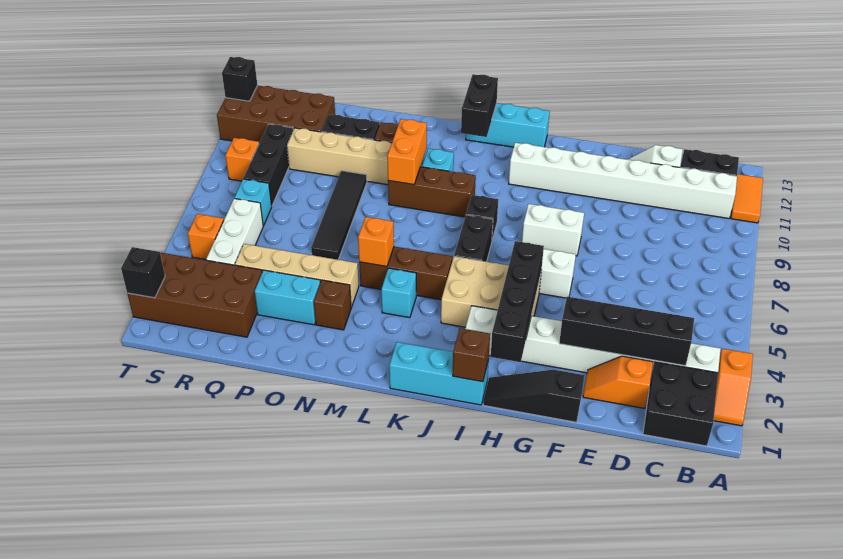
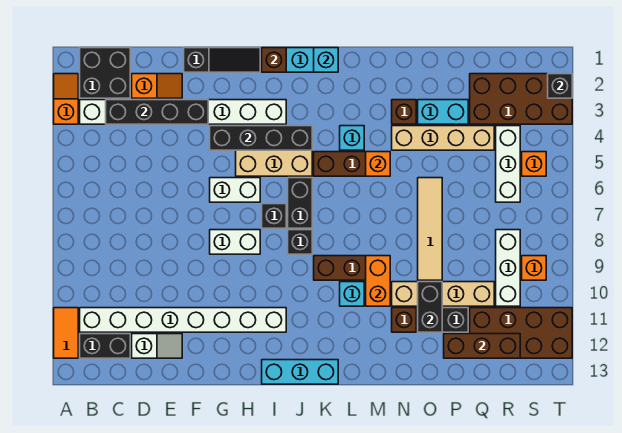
black brick H2:H5 level 2 -> black brick G4:J4 level 2
black brick K12:K13 level 2 -> black brick O10:O11 level 2
black tile O6:O9 level 1 -> tan tile O6:O9 level 1
none -> brown brick P12:R12 level 2
cyan brick R7 level 1 -> cyan brick K1 level 2
black brick R8:R10 level 1 -> white brick R8:R10 level 1
black brick T12 level 2 -> black brick I7 level 1

